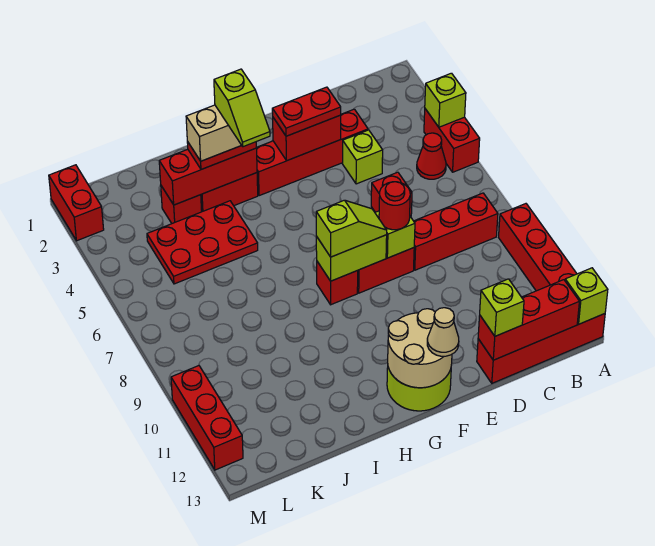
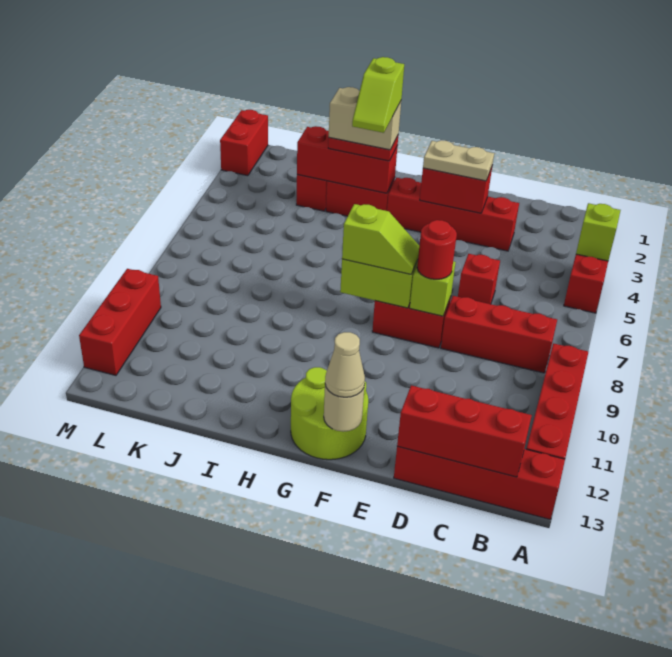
lime brick A13 level 2 -> none
red cone B5 level 1 -> none
lime brick D4 level 1 -> none
lime brick D13 level 3 -> none
red plate E3:F3 level 3 -> tan plate E3:F3 level 3
tan round brick F12:G13 level 2 -> tan round brick F13 level 2
red brick G8 level 1 -> none
red plate I4:K5 level 1 -> none

